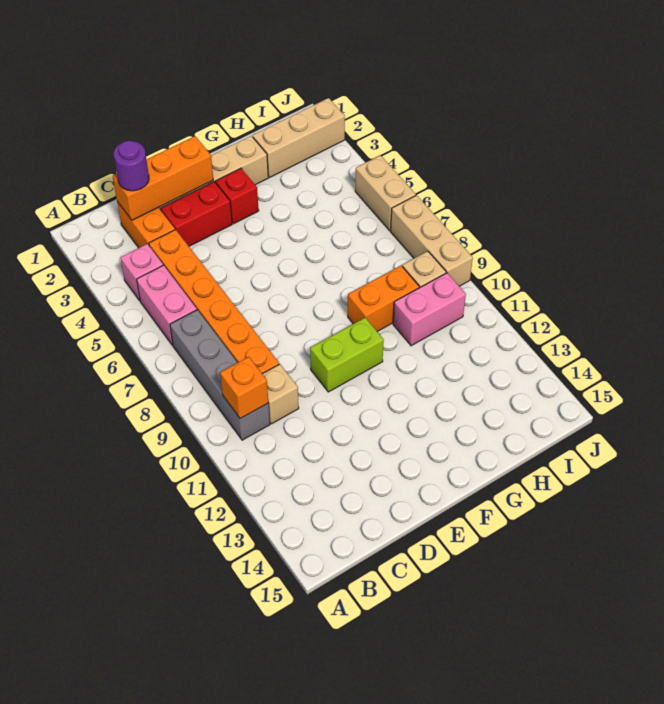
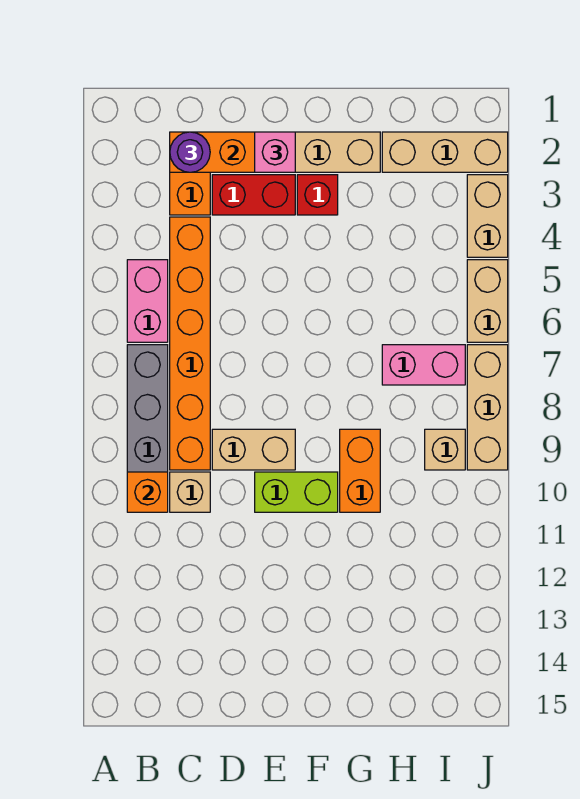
pink brick B4 level 1 -> pink brick E2 level 3
none -> tan brick D9:E9 level 1
orange brick G9:H9 level 1 -> orange brick G9:G10 level 1
pink brick H10:I10 level 1 -> pink brick H7:I7 level 1
none -> tan brick J3:J4 level 1

